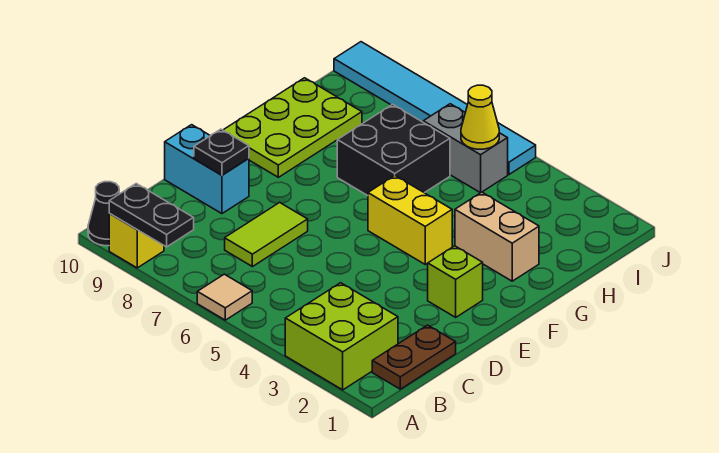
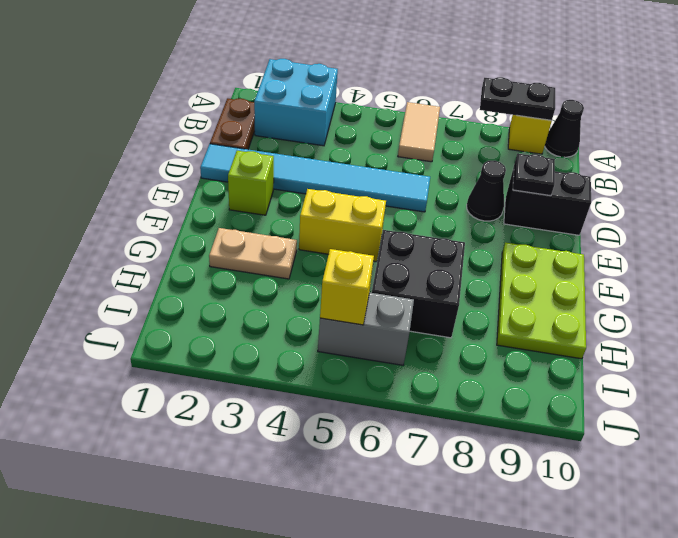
lime brick A2:B3 level 1 -> cyan brick A2:B3 level 1
tan tile A6 level 1 -> tan tile A6:B6 level 1
lime tile C7:D7 level 1 -> none
none -> black cone D8 level 1
cyan brick D9:D10 level 1 -> black brick D9:D10 level 1
tan brick G2:G3 level 1 -> tan plate G2:G3 level 1
yellow cone I5 level 2 -> yellow brick I5 level 2
cyan tile J5:J10 level 1 -> cyan tile D1:D6 level 1

